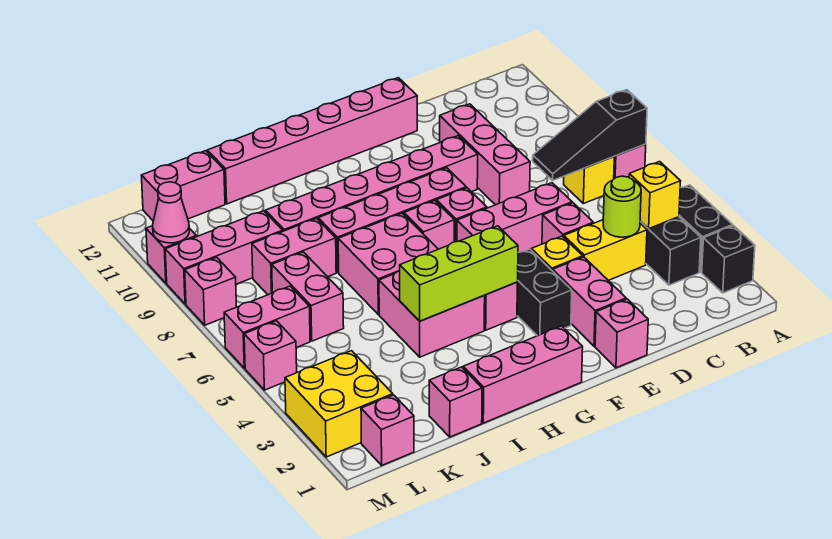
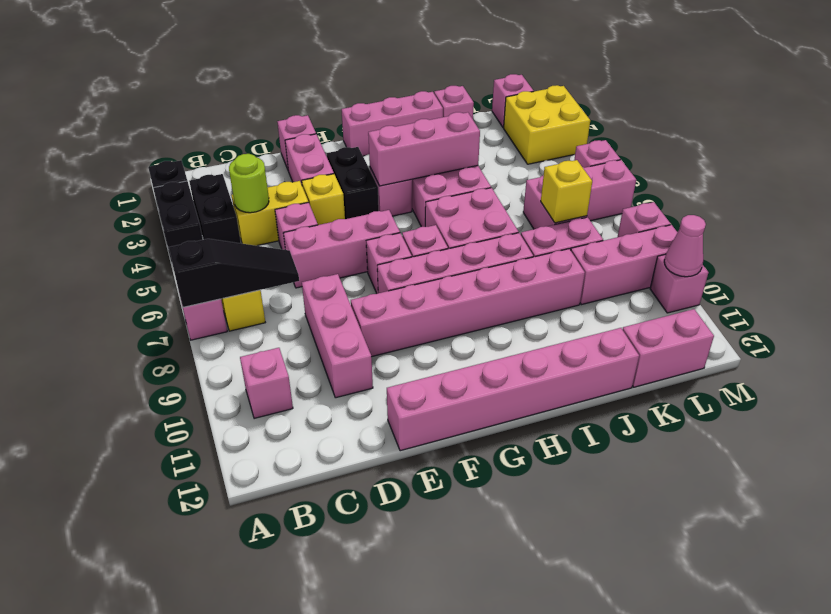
yellow brick B4 level 2 -> yellow brick K7 level 2
none -> pink brick B10 level 1
lime brick G4:I4 level 2 -> pink brick G4:I4 level 2

